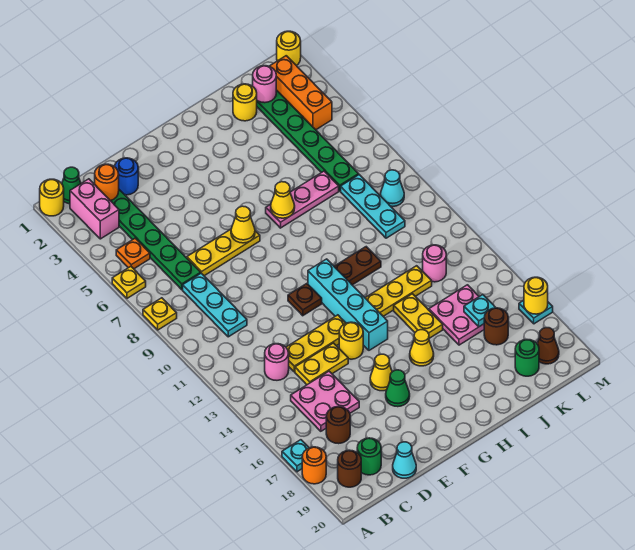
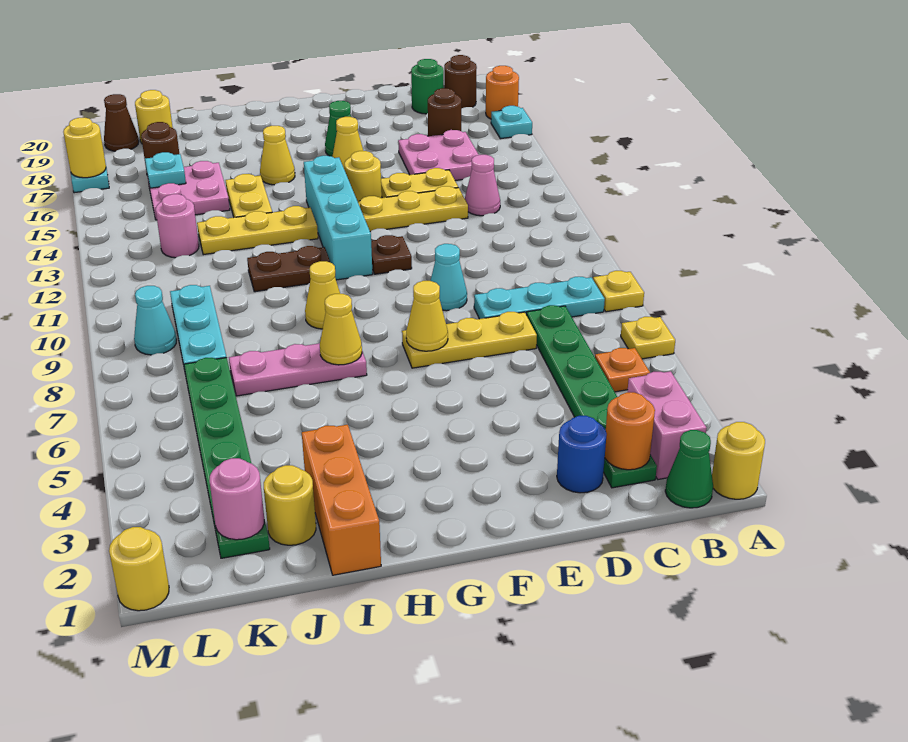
cyan plate C8:C10 level 1 -> cyan plate B8:D8 level 1
pink round brick C13 level 1 -> pink cone C13 level 1
cyan cone D20 level 1 -> cyan cone E9 level 1
none -> yellow cone H9 level 1
green round brick K19 level 1 -> yellow round brick K19 level 1
orange brick L2:L4 level 1 -> orange brick I1:I3 level 1

